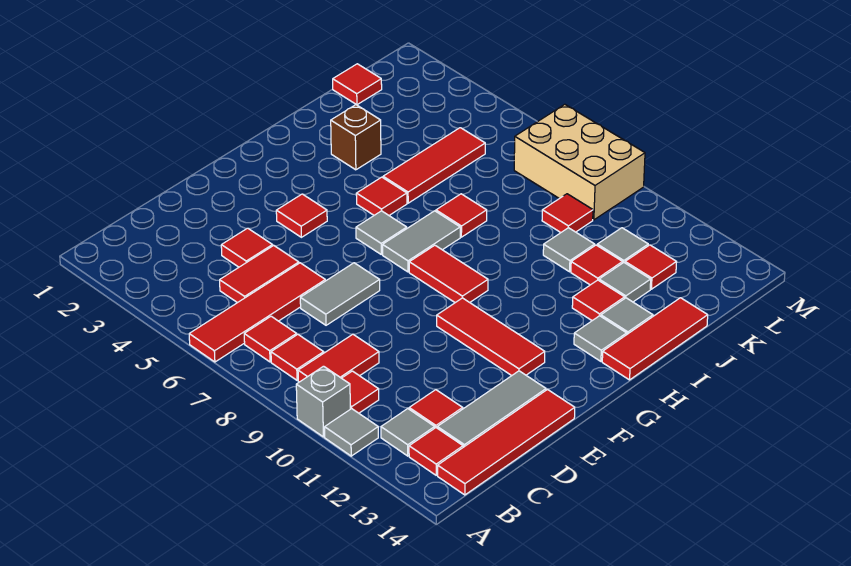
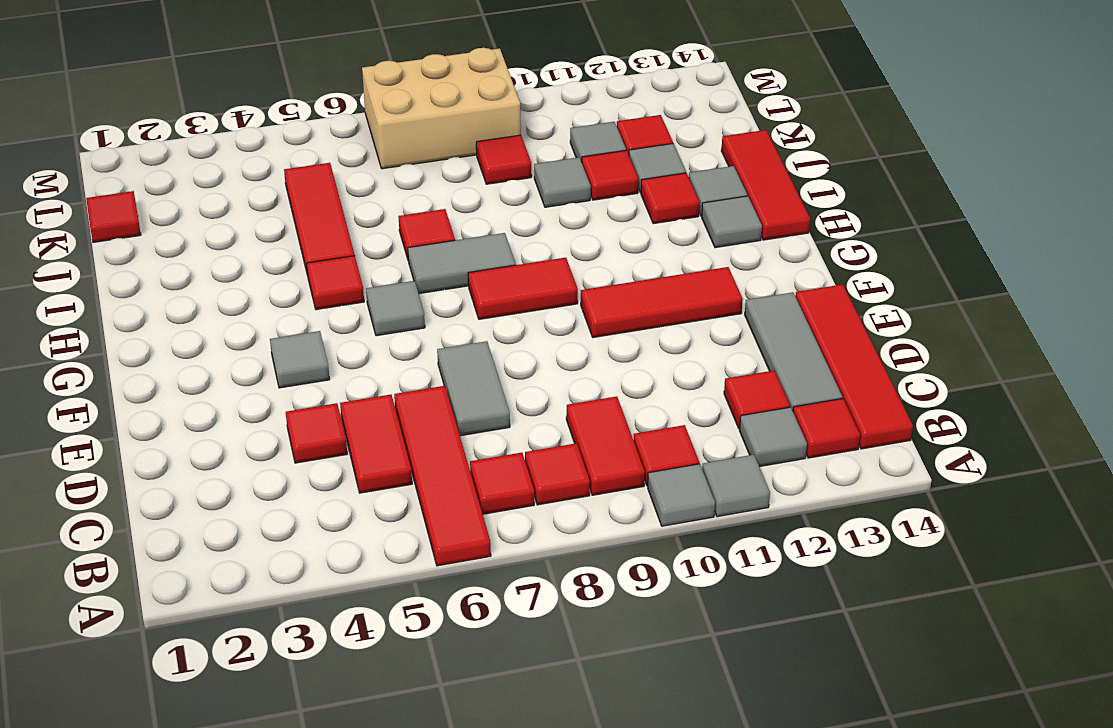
grey brick A10 level 1 -> grey tile A10 level 1
red tile F4 level 1 -> grey tile F4 level 1
grey tile G7:H7 level 1 -> grey tile H7:H8 level 1
brown brick I3 level 1 -> none

